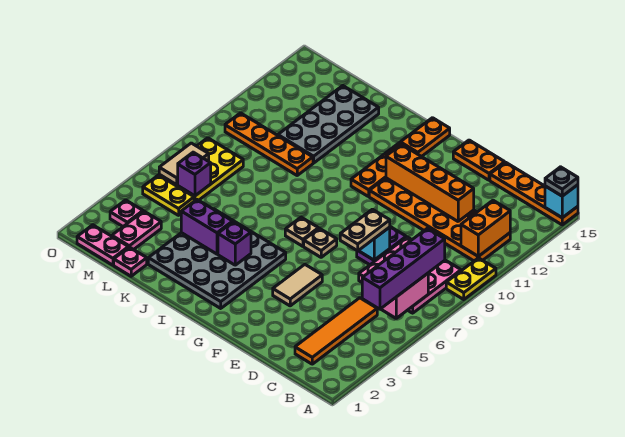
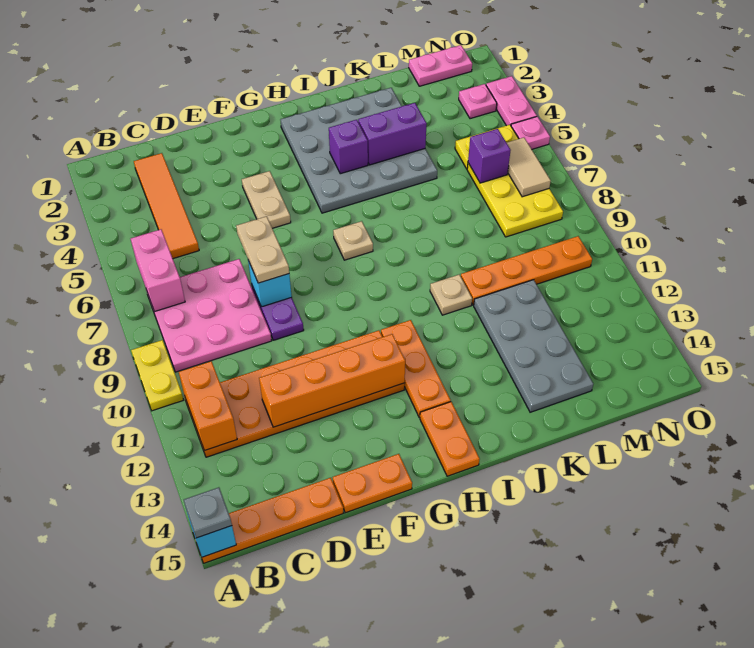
purple brick B5:B8 level 3 -> none
tan tile F4:F5 level 1 -> tan plate F4:F5 level 1
tan plate G7 level 1 -> tan plate J10 level 1
pink plate L1 level 1 -> pink plate O5 level 1
pink plate M2:M3 level 1 -> pink plate O3:O4 level 1

